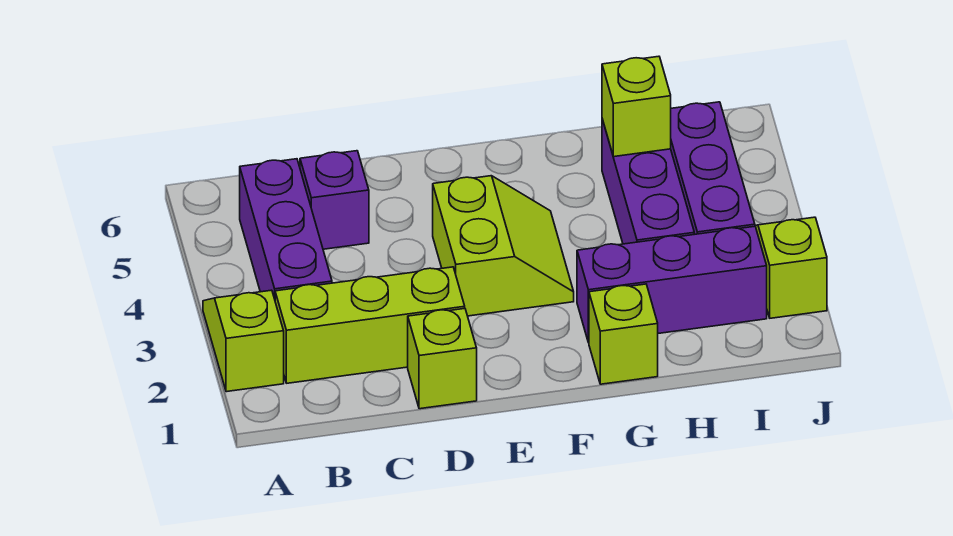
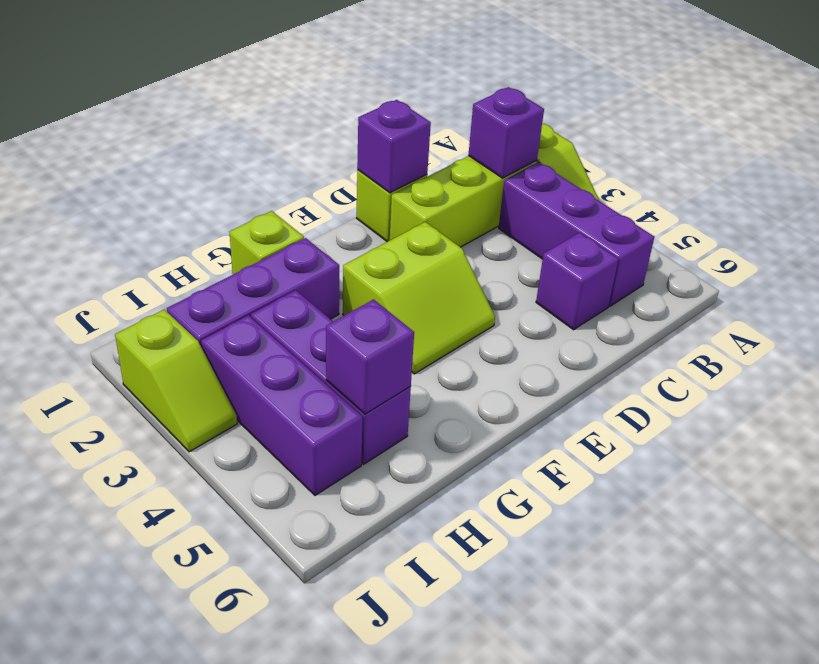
none -> purple brick B2 level 2
none -> purple brick D1 level 2
lime slope E3:F4 level 1 top E -> lime slope E3:F4 level 1 top 3
lime brick H5 level 2 -> purple brick H5 level 2

